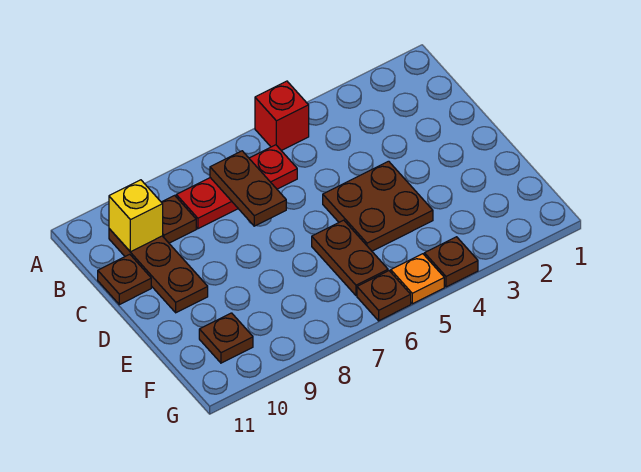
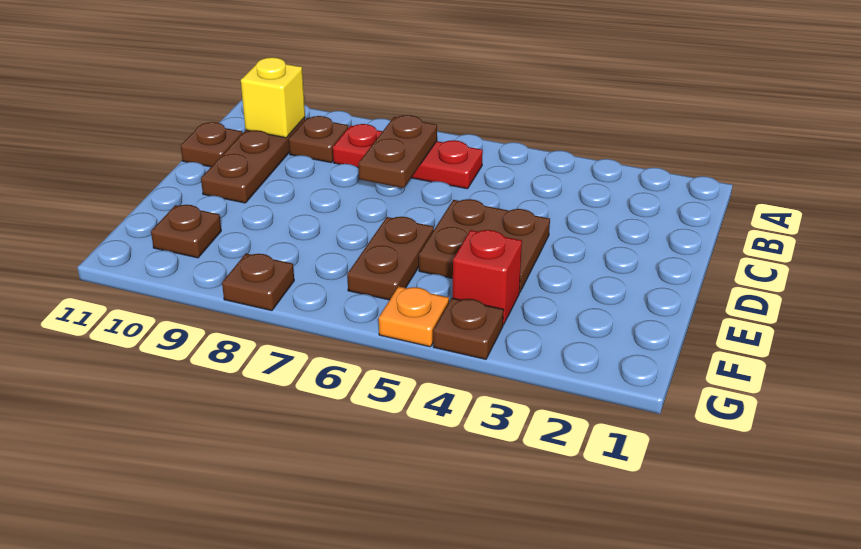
red brick A5 level 1 -> red brick F4 level 1
brown plate G6 level 1 -> brown plate G8 level 1

